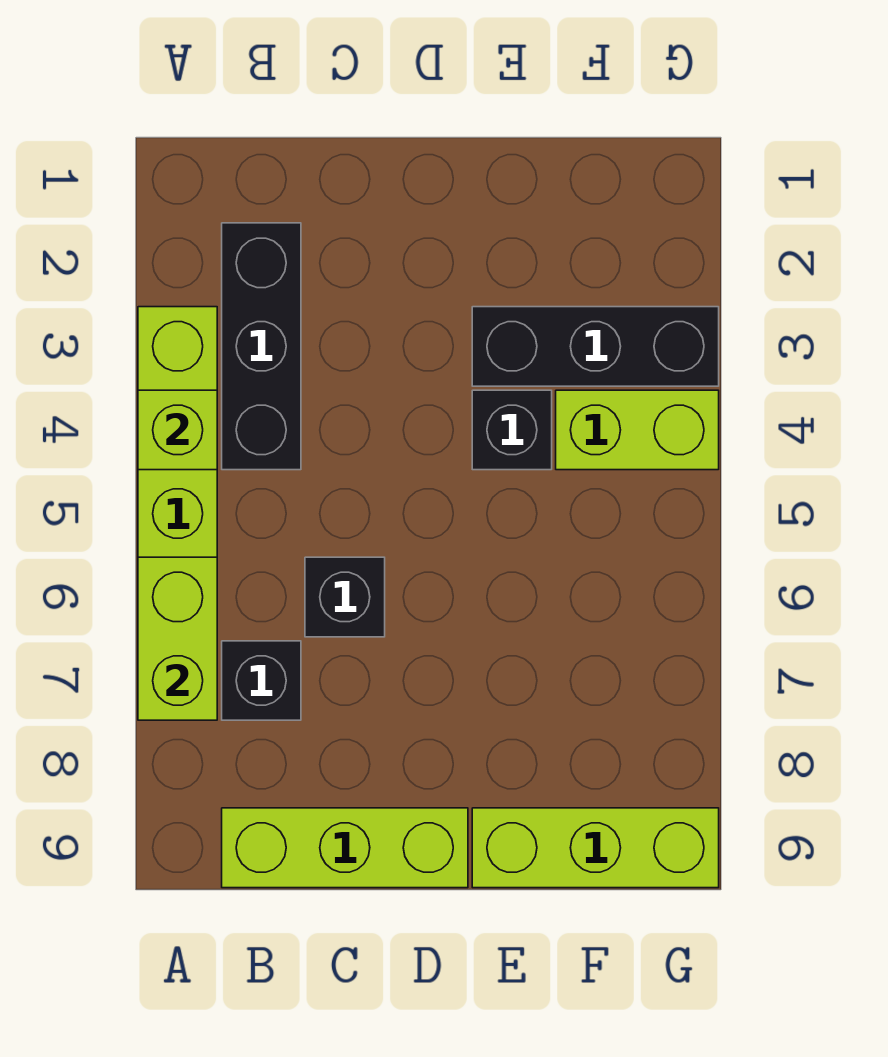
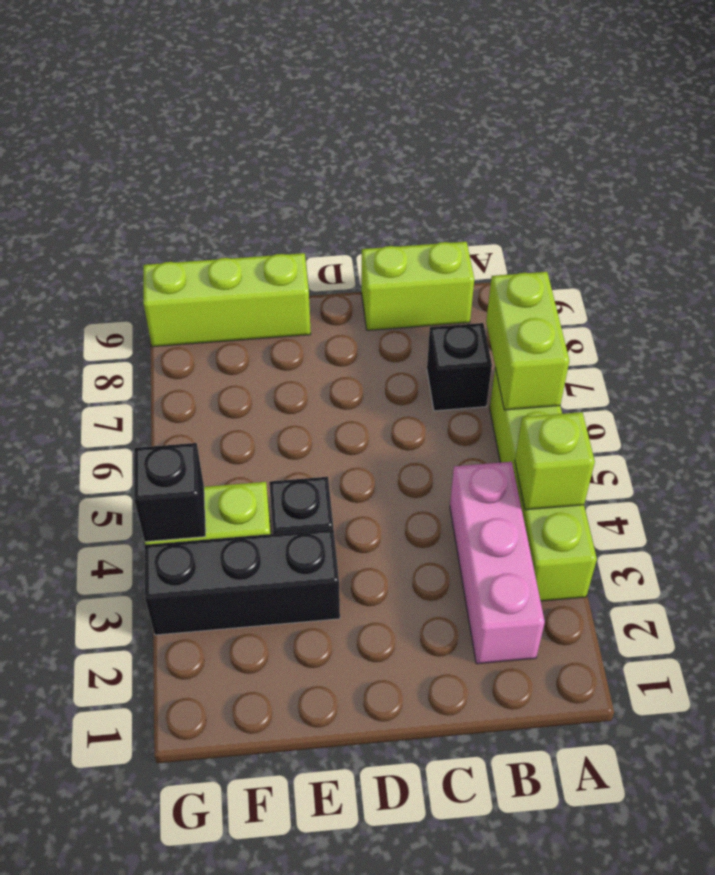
black brick B2:B4 level 1 -> pink brick B2:B4 level 1
lime brick B9:D9 level 1 -> lime brick B9:C9 level 1
black brick C6 level 1 -> black brick G4 level 2

